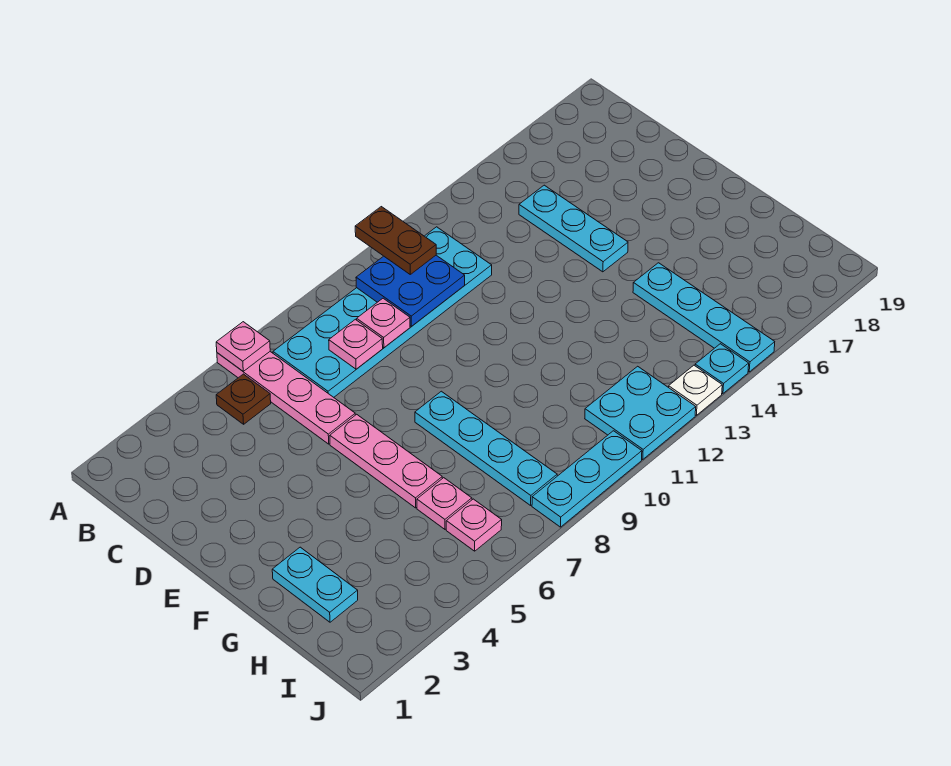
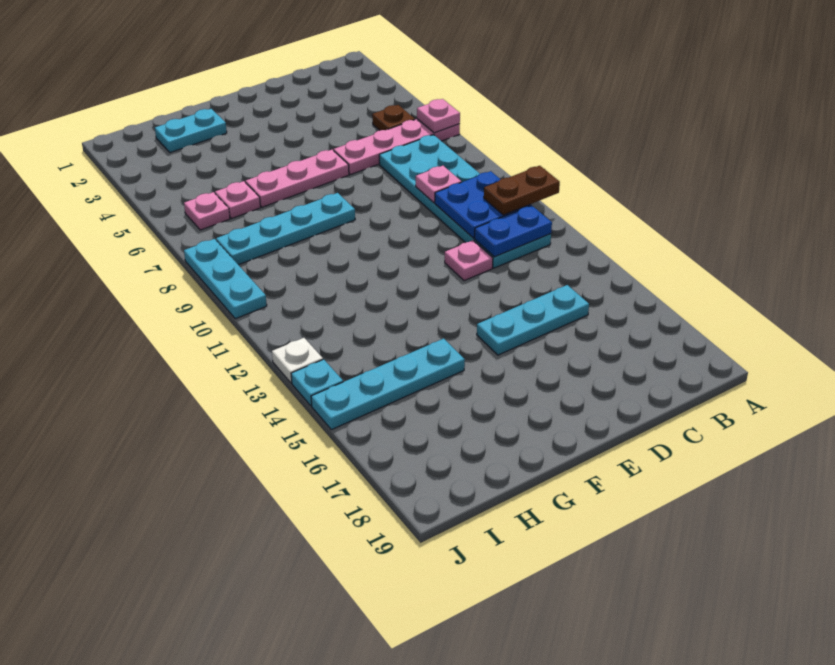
none -> blue plate B12:C12 level 2
pink plate C8 level 2 -> pink plate D12 level 1
cyan plate I11:J12 level 1 -> none

